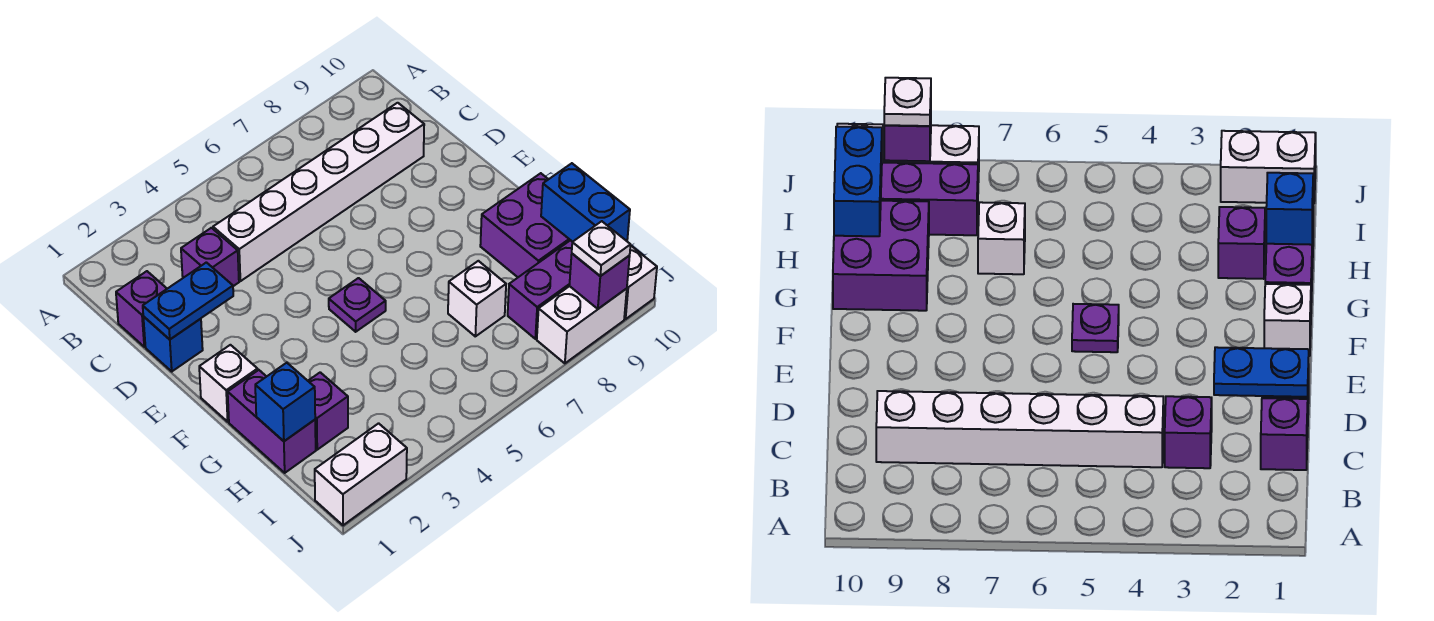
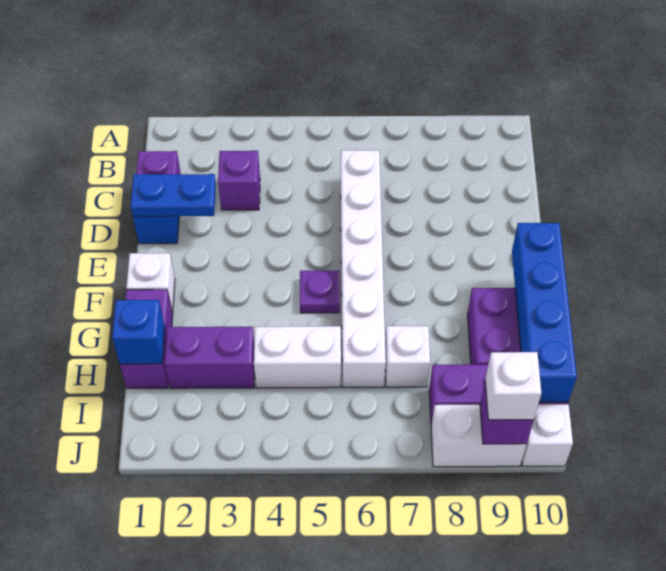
white brick C4:C9 level 1 -> white brick C6:H6 level 1
purple brick H2 level 1 -> purple brick H2:H3 level 1
blue brick H10:I10 level 2 -> blue brick F10:I10 level 2
white brick J1:J2 level 1 -> white brick H4:H5 level 1
white plate J9 level 3 -> white brick J9 level 3

